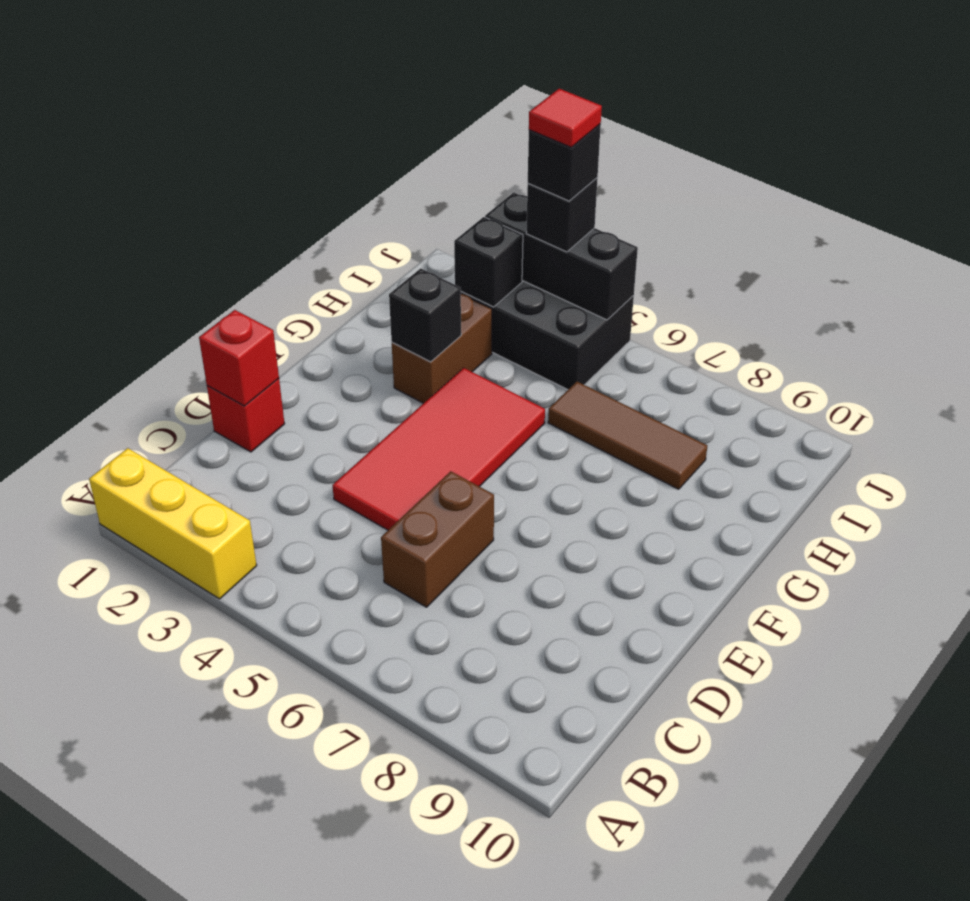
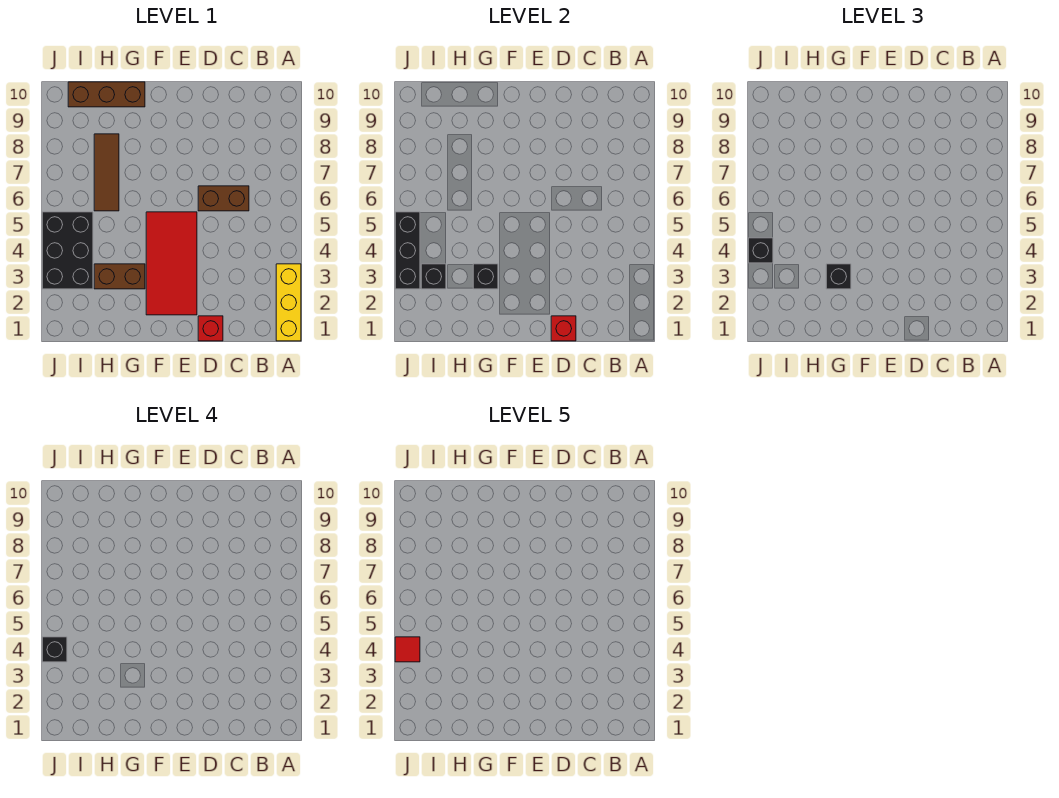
red tile D4:G5 level 1 -> red tile E2:F5 level 1
none -> black brick G3 level 3
none -> brown brick G10:I10 level 1

